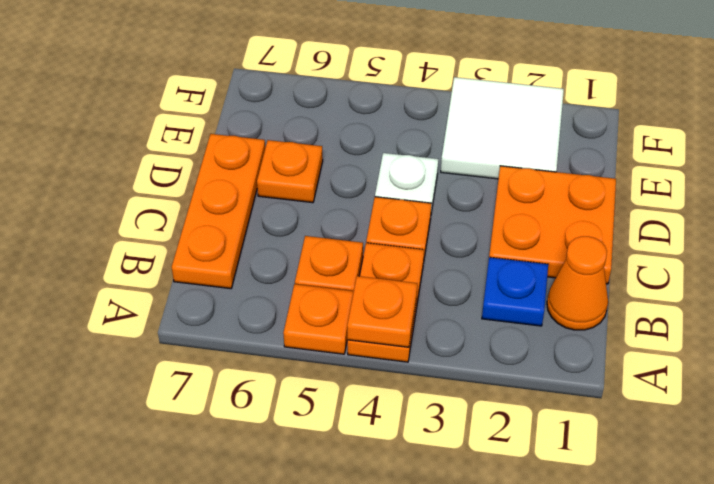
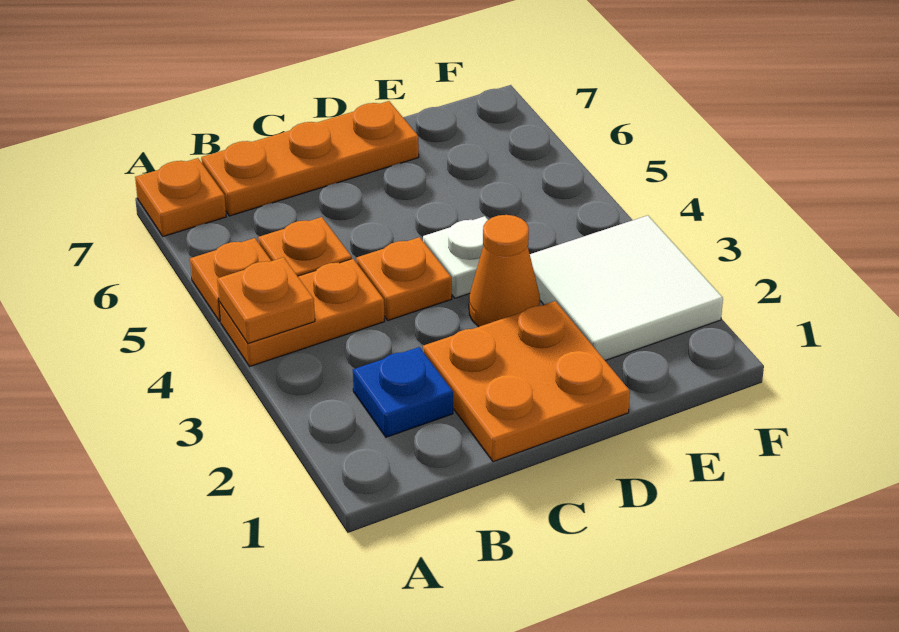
orange cone B1 level 1 -> orange cone D3 level 1
orange plate D6 level 1 -> orange plate A7 level 1

